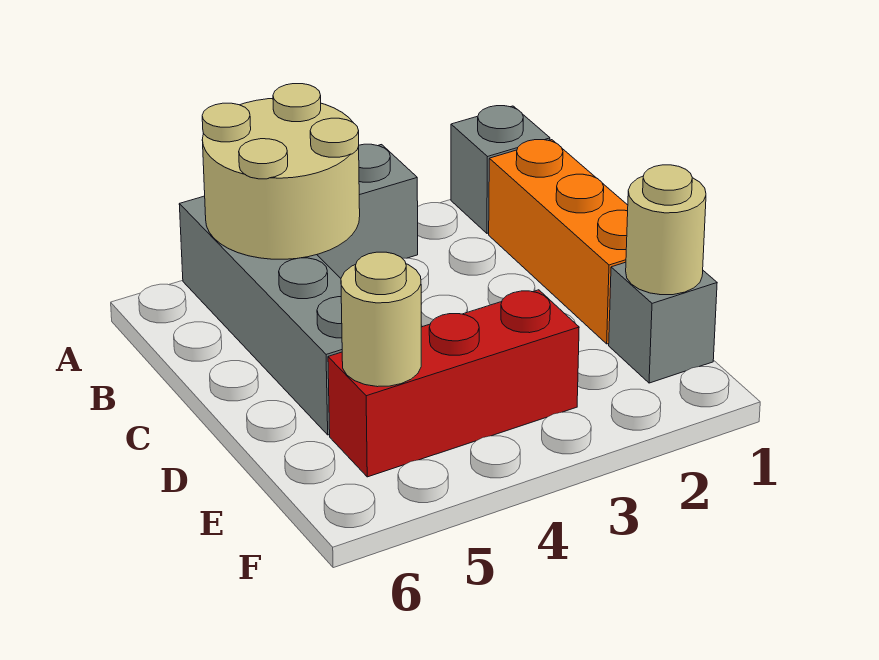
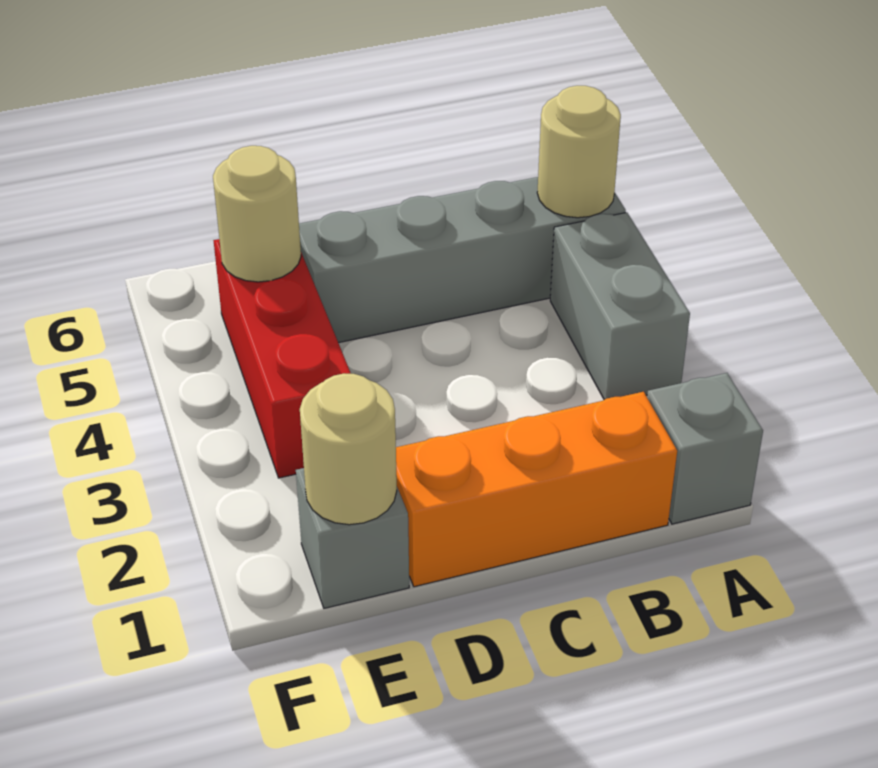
tan round brick A4:B5 level 2 -> tan round brick A5 level 2

